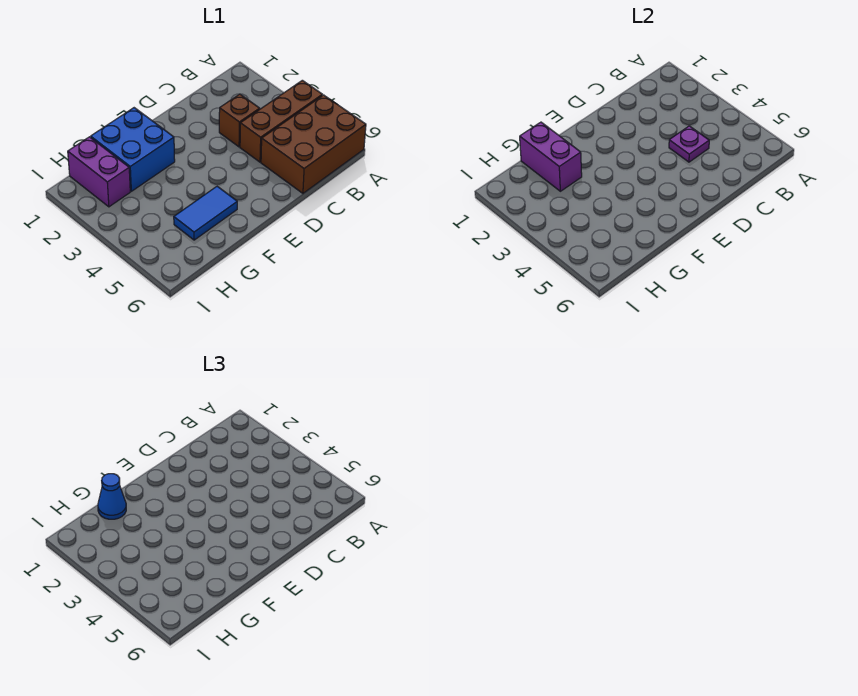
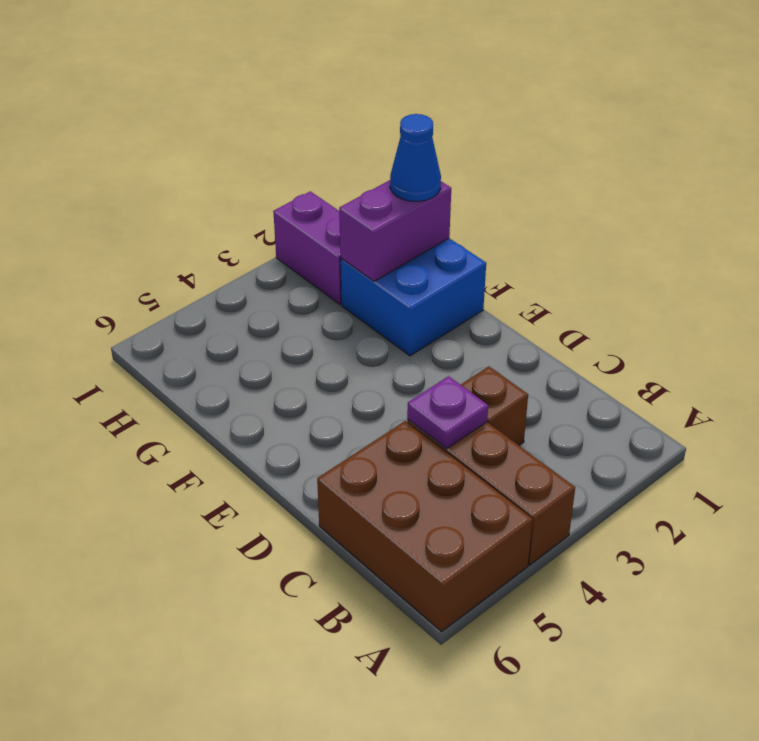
blue tile F5:G5 level 1 -> none
purple brick H1:H2 level 1 -> purple brick H2:I2 level 1

